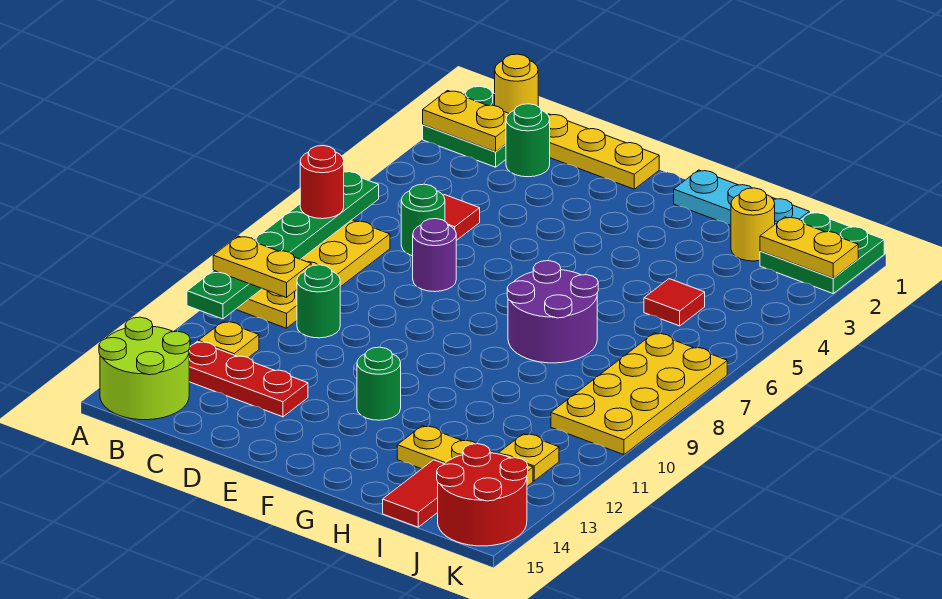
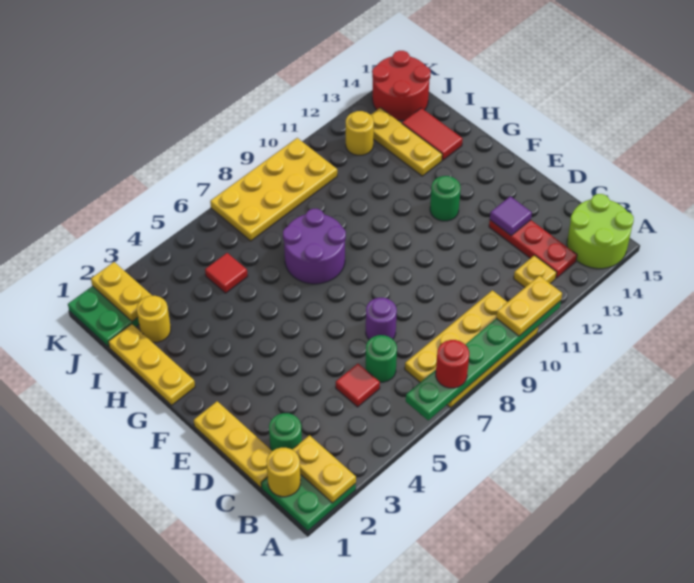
yellow plate A10:B10 level 3 -> yellow plate A10:A11 level 3
green round brick C10 level 1 -> none
none -> purple tile D13 level 2
cyan plate G1:I1 level 1 -> yellow plate G1:I1 level 1
red tile I14:I15 level 1 -> red tile H14:I14 level 1
yellow plate J12 level 1 -> yellow round brick J12 level 1

